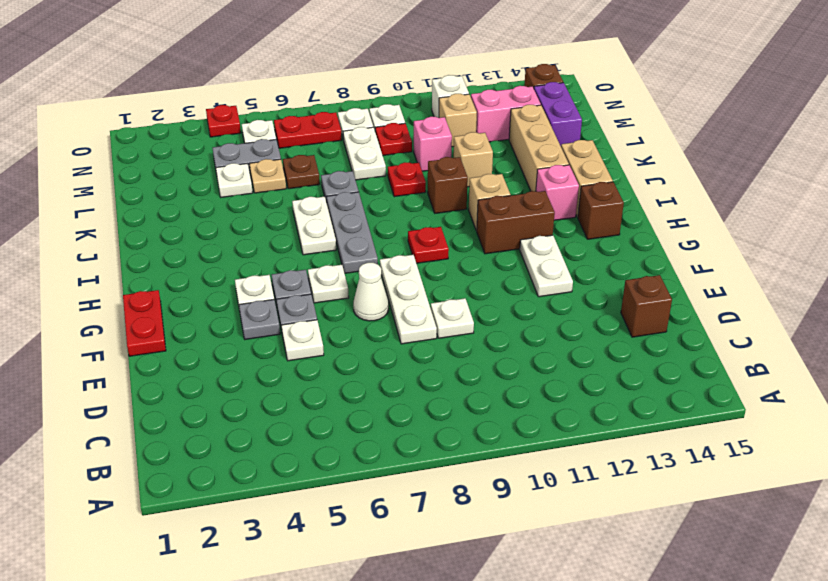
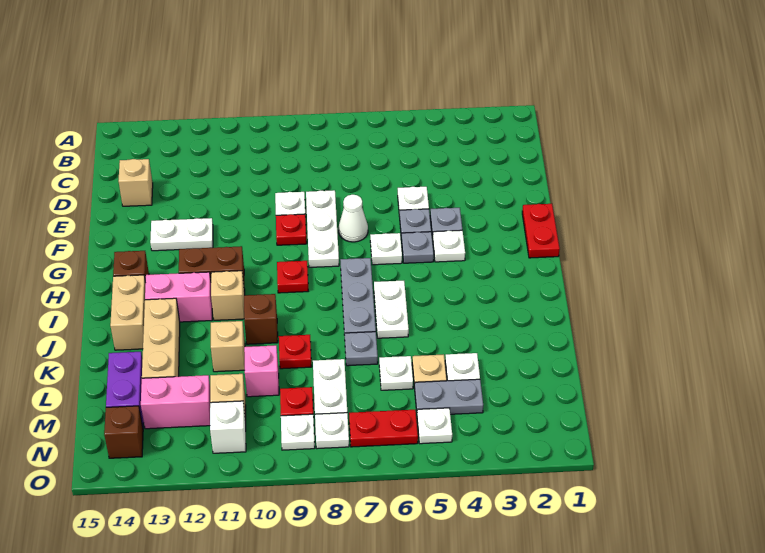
brown brick D14 level 1 -> tan brick D14 level 1
white plate F12:G12 level 1 -> white plate F12:F13 level 1
pink brick I13 level 1 -> pink brick I12:I13 level 1
brown plate L6 level 1 -> white plate L6 level 1
red plate O4 level 1 -> red plate F9 level 1

